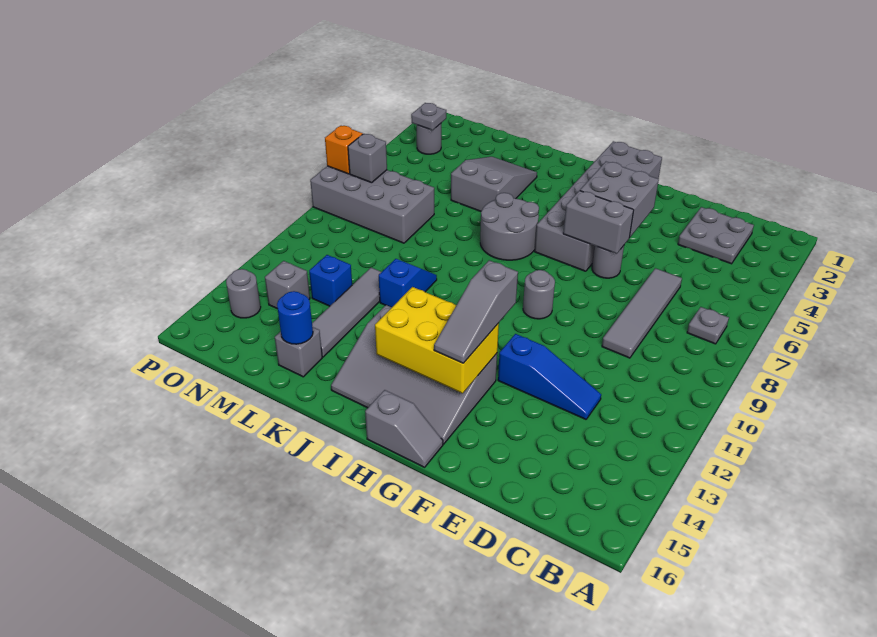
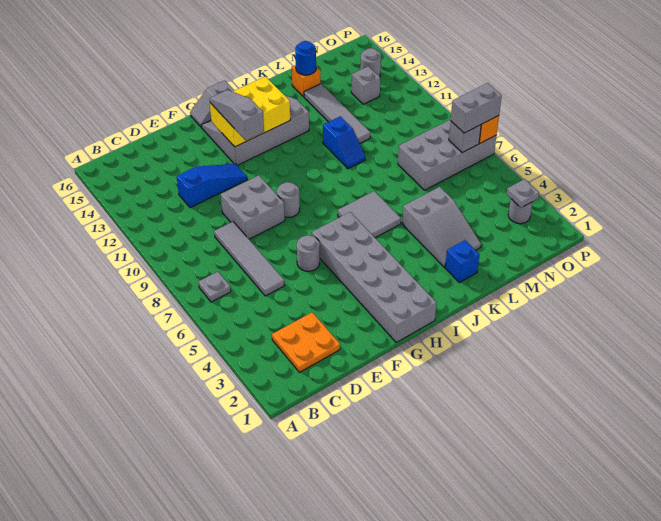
grey plate C2:D3 level 1 -> orange plate C2:D3 level 1
blue slope D12:F12 level 1 top F -> blue slope D12:F12 level 1 top D
grey brick F4:G5 level 2 -> grey brick E9:F10 level 1
grey brick F6:G6 level 2 -> grey brick O7:P7 level 3
grey round brick I6:J7 level 1 -> grey tile I6:J7 level 1
grey brick L15 level 1 -> orange brick L15 level 1
blue brick M12 level 1 -> blue brick K2 level 1

